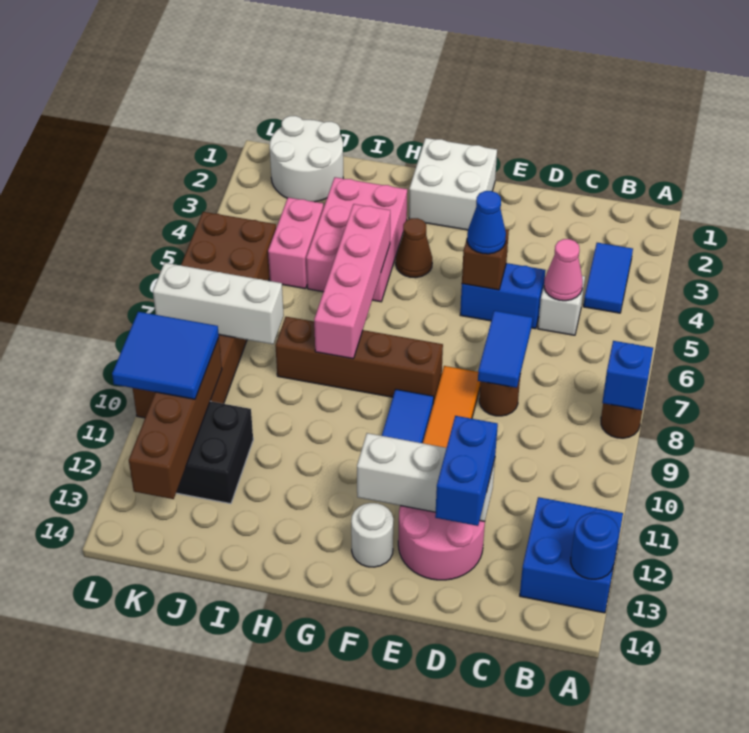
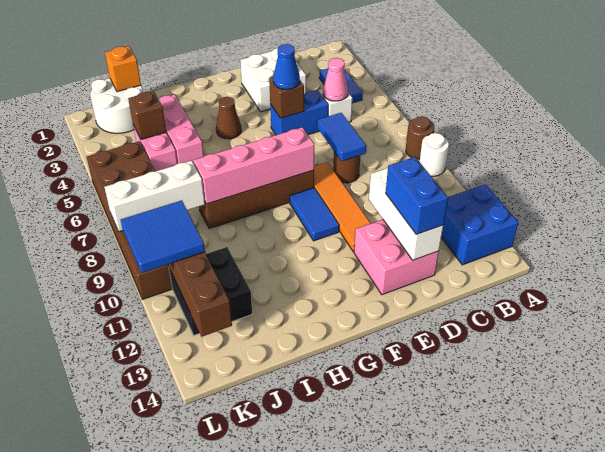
blue brick A8 level 2 -> none
blue round brick A13 level 2 -> none
pink round brick D12:E13 level 1 -> pink brick D12:E13 level 1
white brick D12:F12 level 2 -> white brick D11:D13 level 2
white brick F1:G2 level 1 -> white brick D2:E3 level 1
white round brick F13 level 1 -> white round brick A9 level 1
pink brick H3:I5 level 1 -> pink brick I3:I5 level 1
pink brick H5:H8 level 2 -> pink brick F8:I8 level 2
none -> orange brick J1 level 2
none -> brown brick J4 level 2

